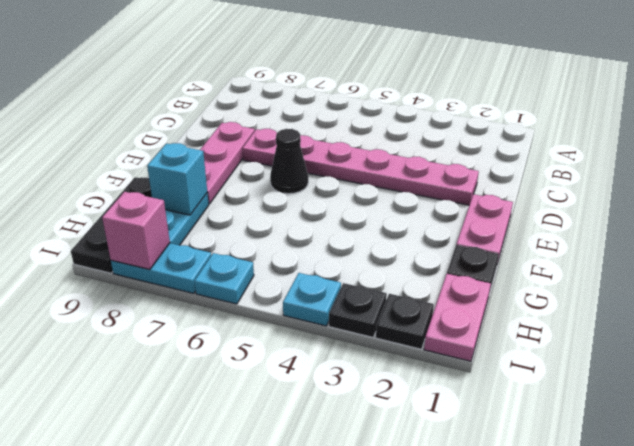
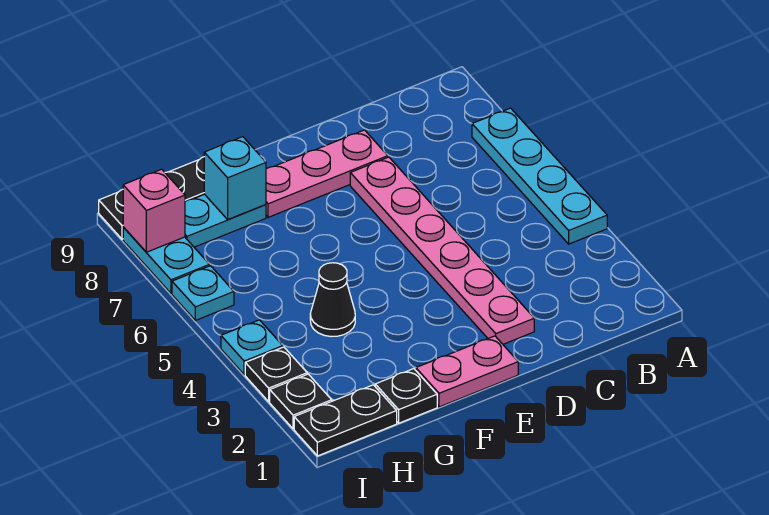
none -> cyan plate A4:A7 level 1
black cone E6 level 1 -> black cone G4 level 1
pink plate H1:I1 level 1 -> black plate H1:I1 level 1

